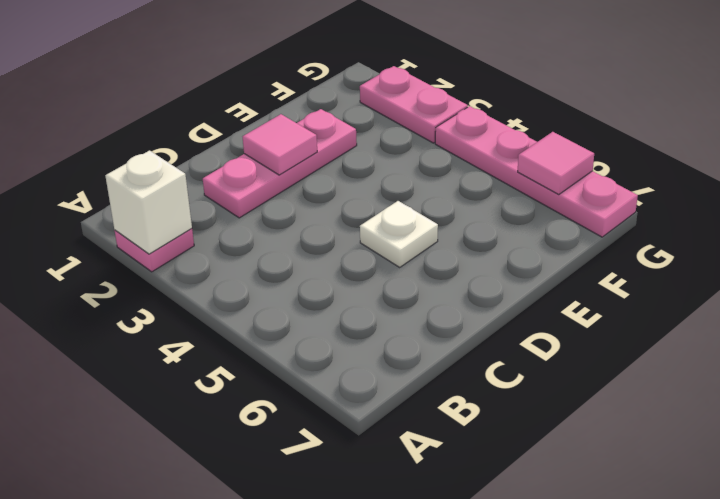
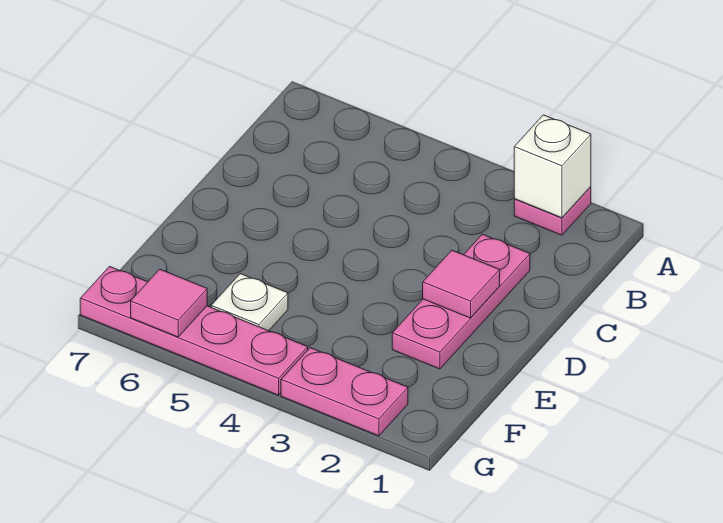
white plate D5 level 1 -> white plate F5 level 1

